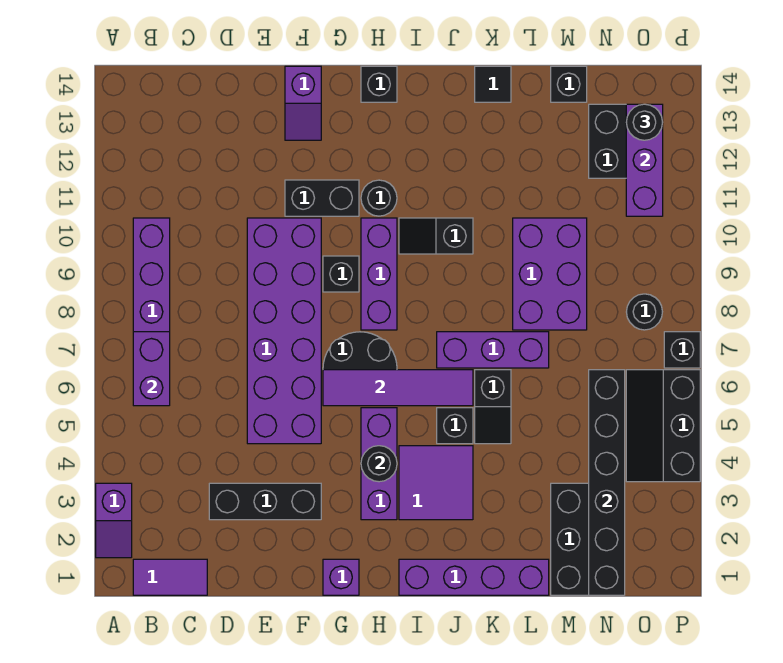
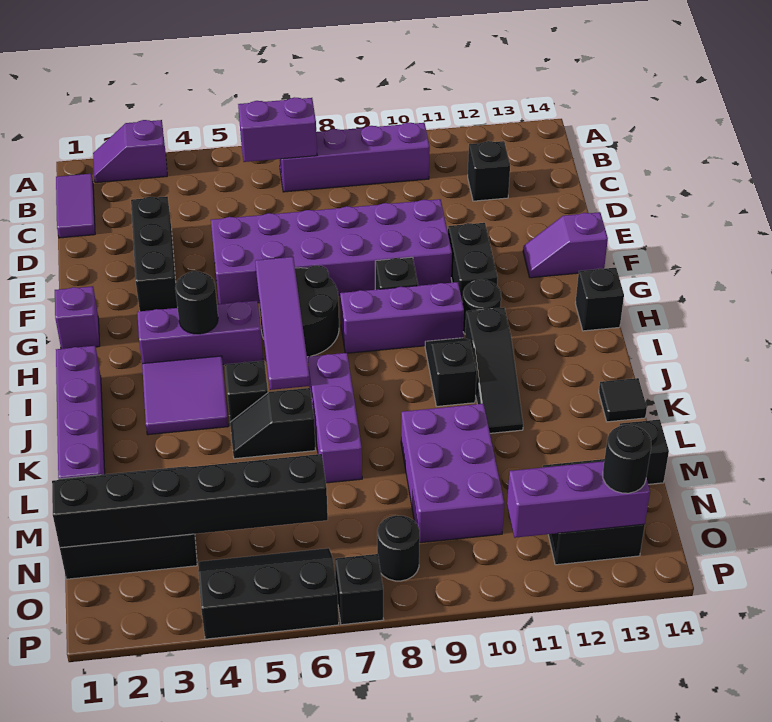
none -> black brick C12 level 1
none -> black slope I11:K11 level 1 top I
purple brick L8:M10 level 1 -> purple brick L9:N10 level 1

